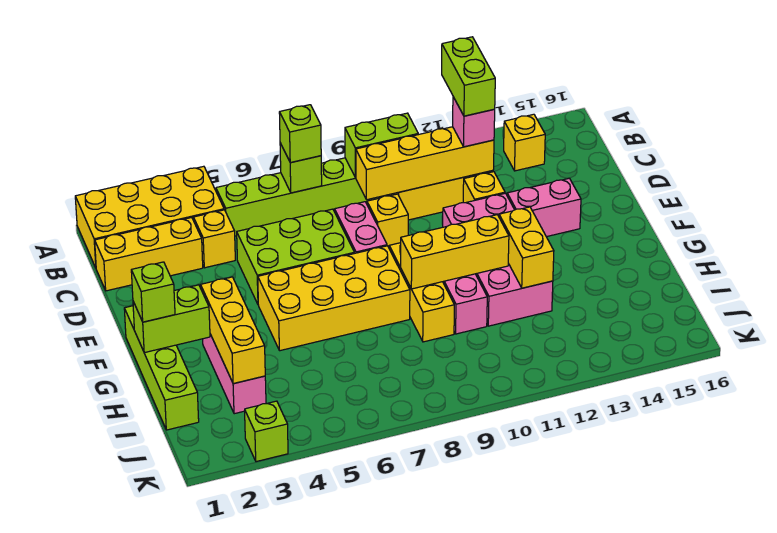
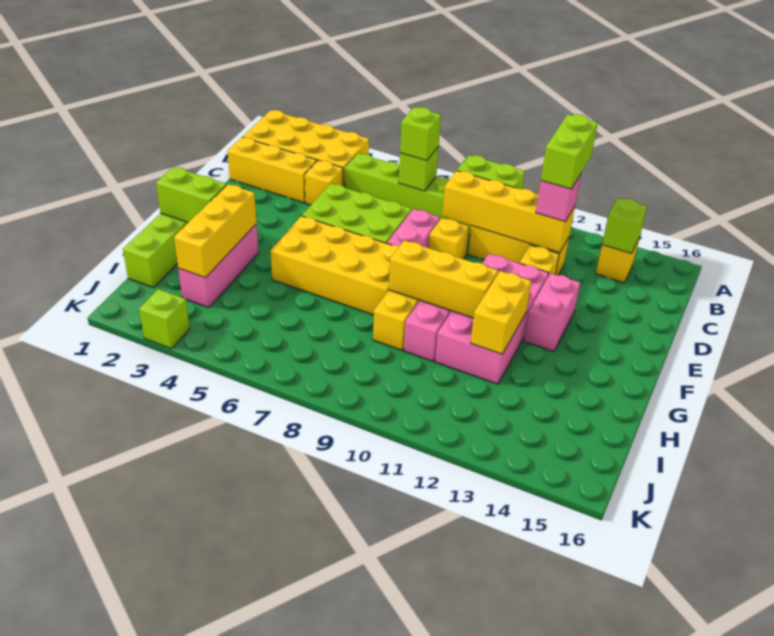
pink brick E13:E14 level 1 -> pink brick E13:F13 level 1
lime brick G1 level 3 -> lime brick B14 level 2

